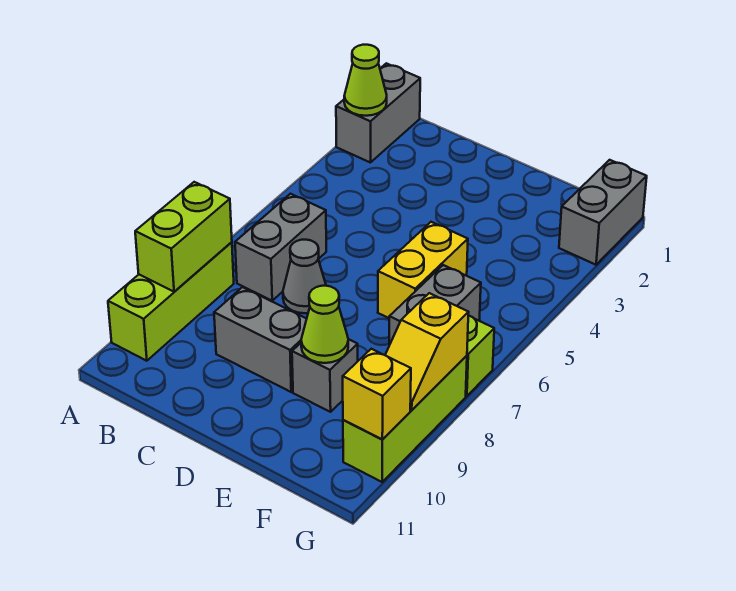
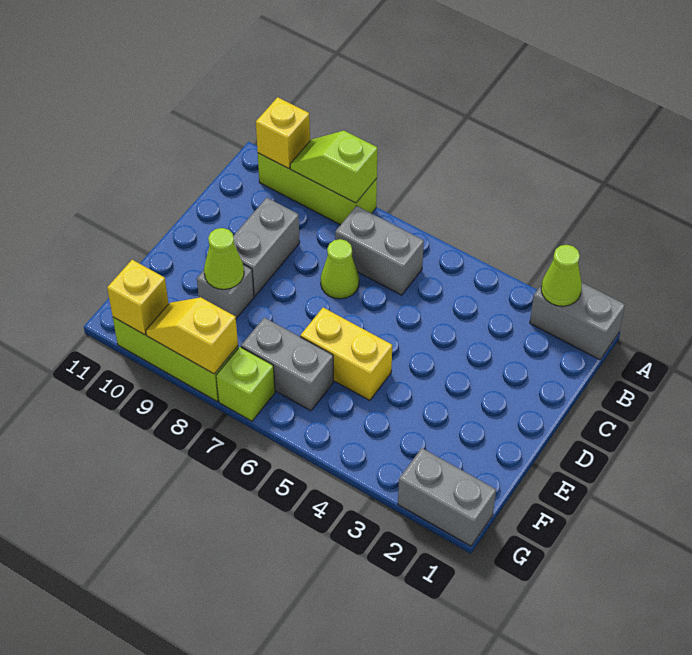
lime brick A8:A9 level 2 -> lime slope A8:A9 level 2 top 8
none -> yellow brick A10 level 2
grey cone C7 level 1 -> lime cone C7 level 1

